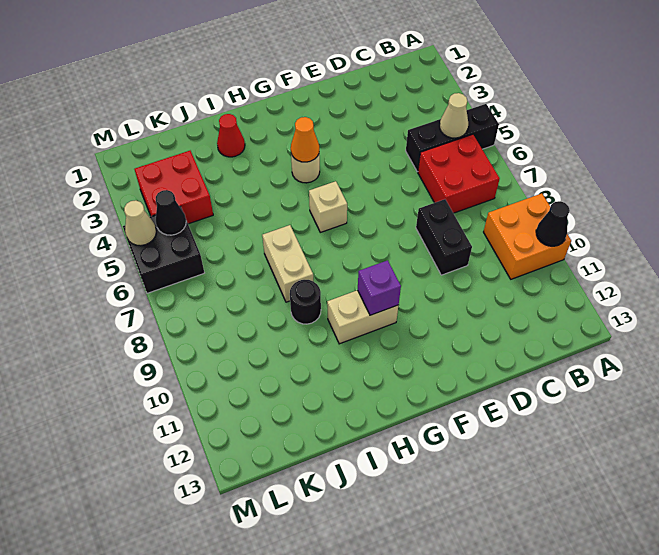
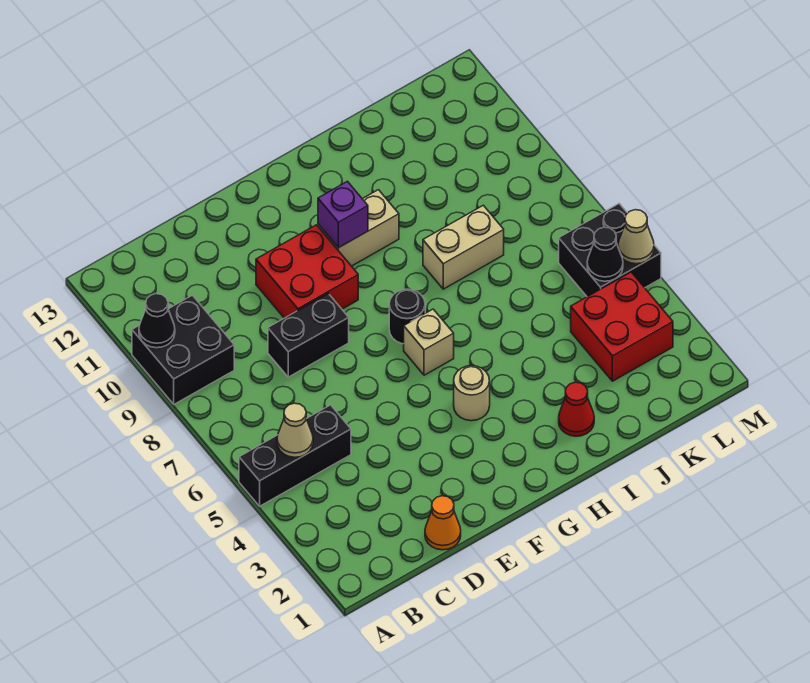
orange brick A9:B10 level 1 -> black brick A9:B10 level 1
red brick B6:C7 level 1 -> red brick E9:F10 level 1
black brick D8:D9 level 1 -> black brick D8:E8 level 1
orange cone G4 level 2 -> orange cone D1 level 1
tan brick I7:I8 level 1 -> tan brick I8:J8 level 1
black round brick I9 level 1 -> black round brick G7 level 1

